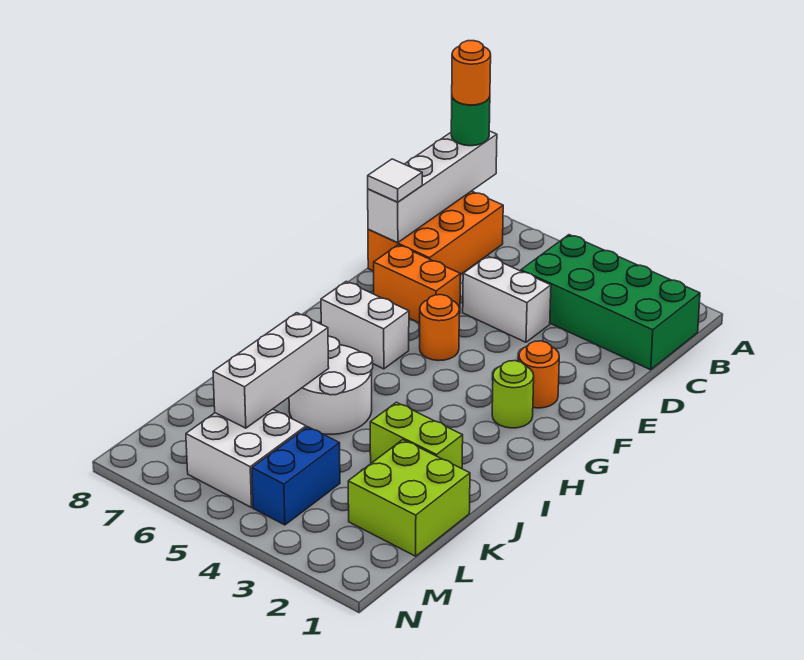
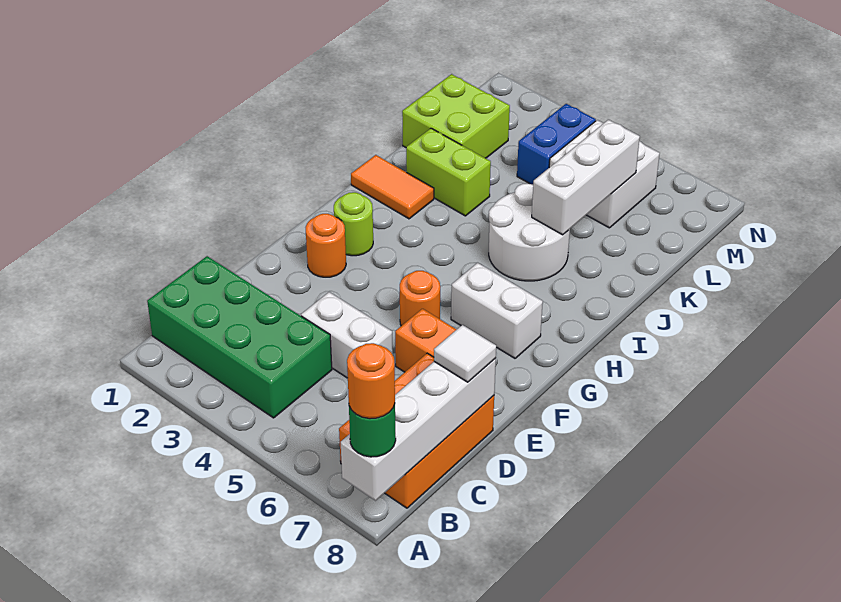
none -> orange tile I1:I2 level 1

